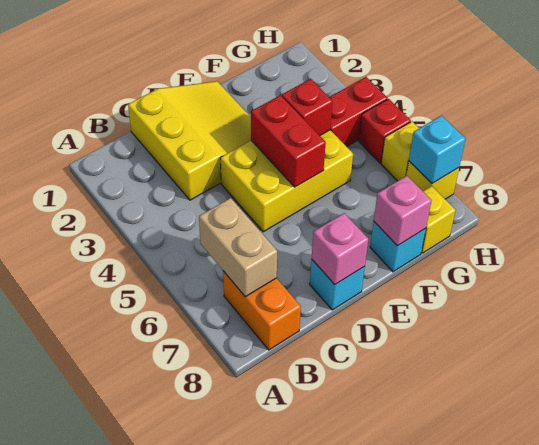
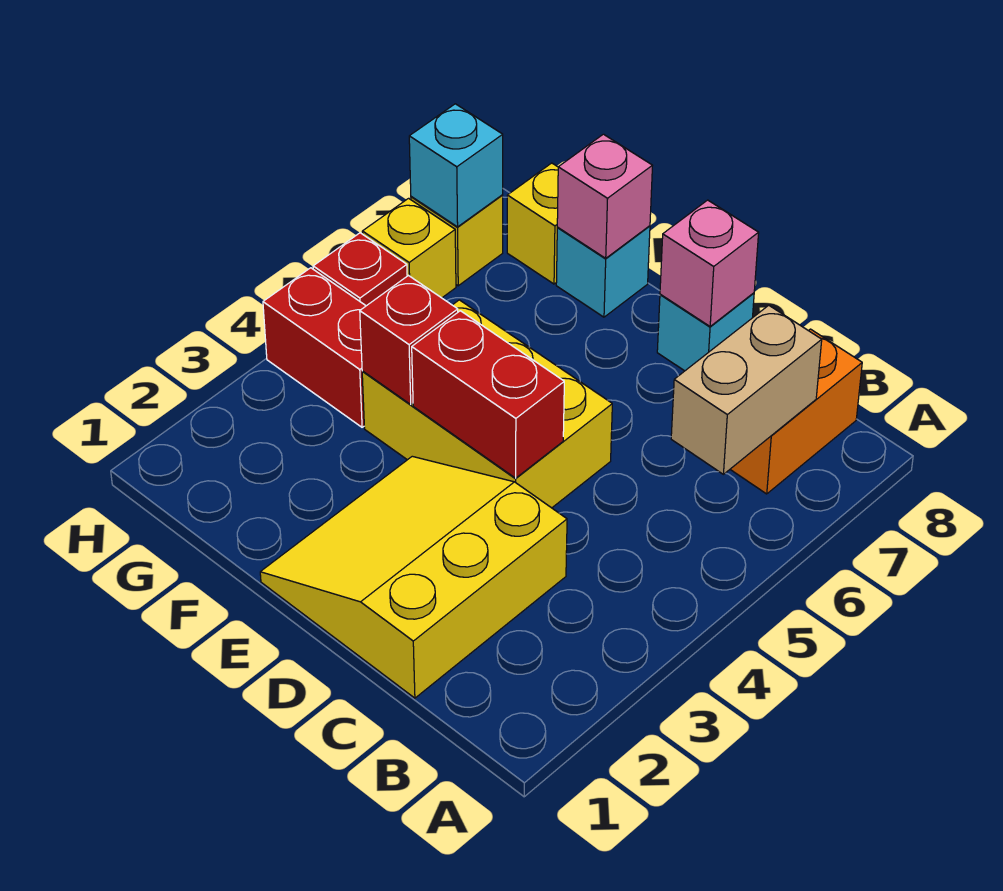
red brick E4:E5 level 2 -> red brick D4:E4 level 2

